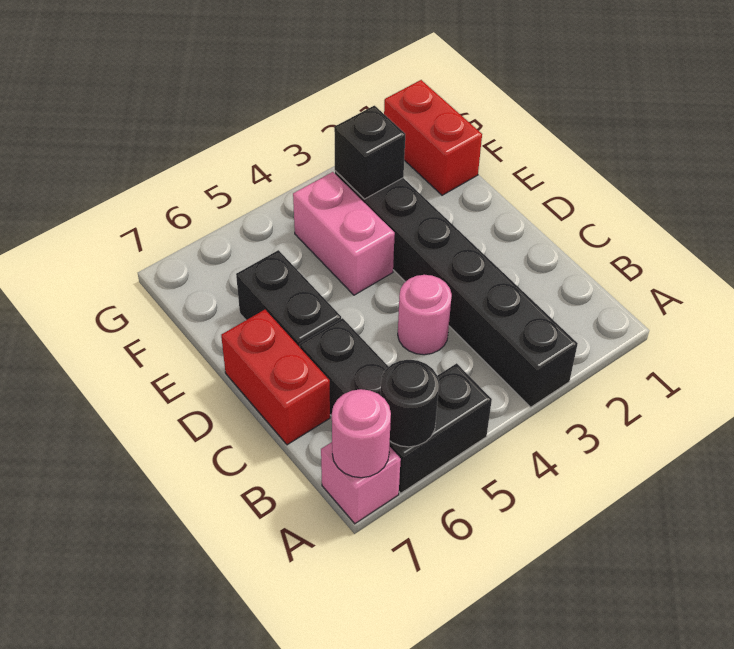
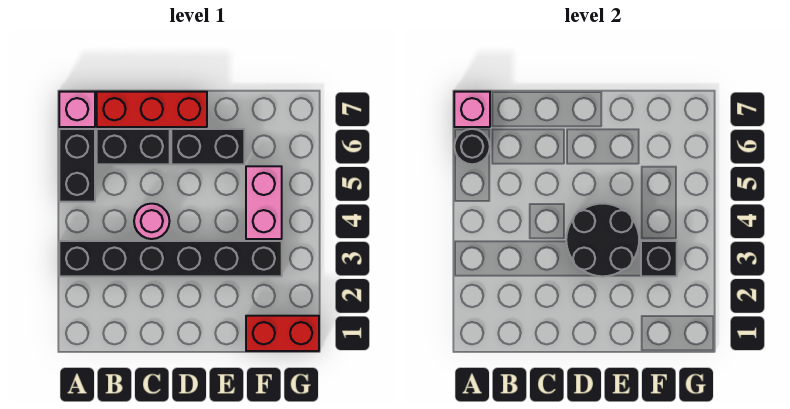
pink round brick A7 level 2 -> pink brick A7 level 2
red brick C7:D7 level 1 -> red brick B7:D7 level 1
none -> black round brick D3:E4 level 2
pink brick E4:F4 level 1 -> pink brick F4:F5 level 1

